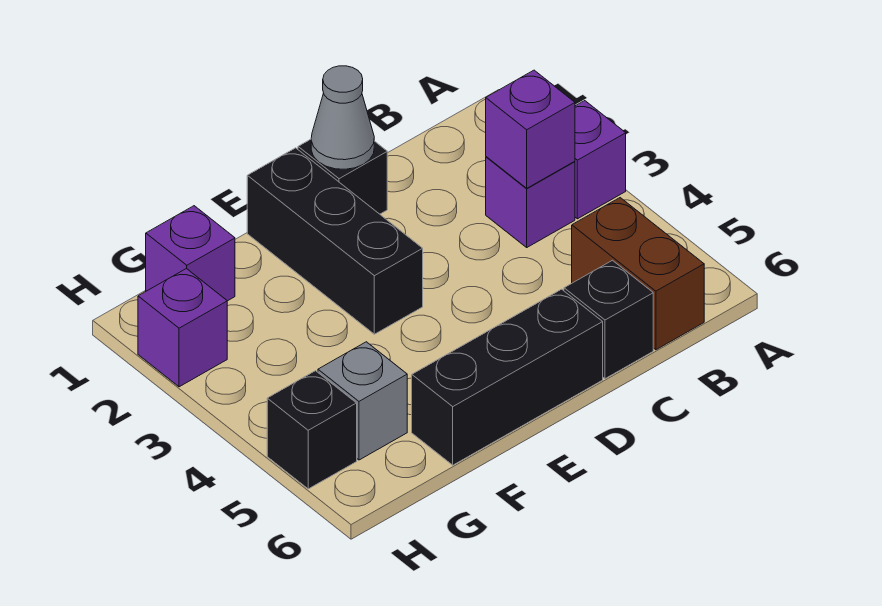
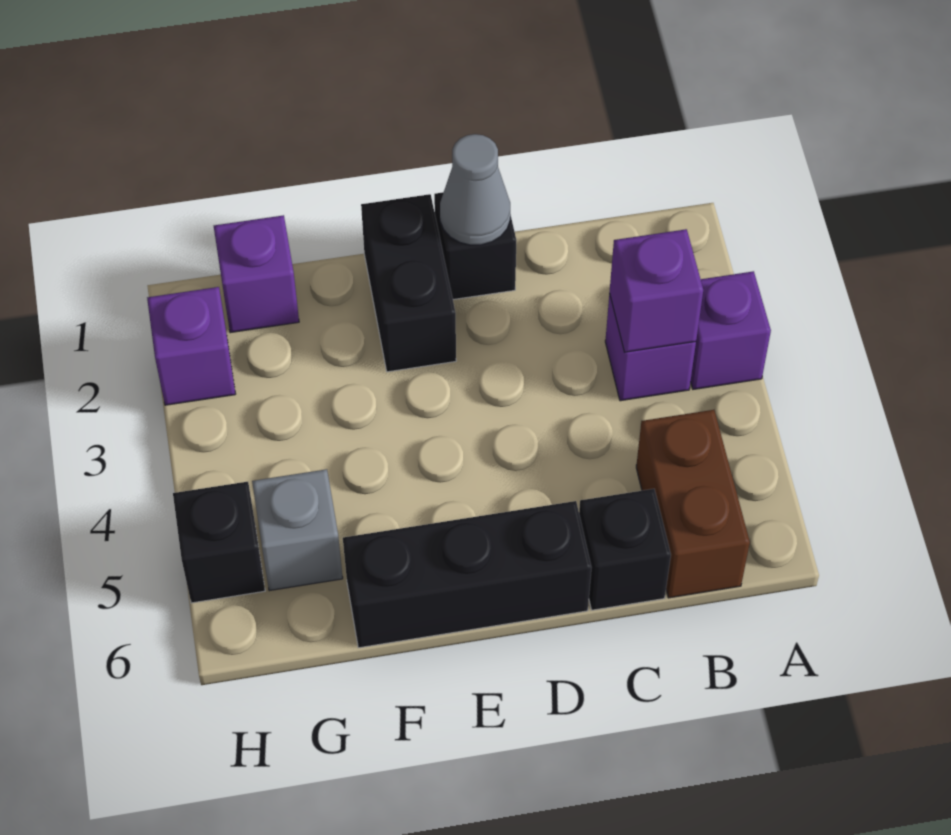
black brick E1:E3 level 1 -> black brick E1:E2 level 1

